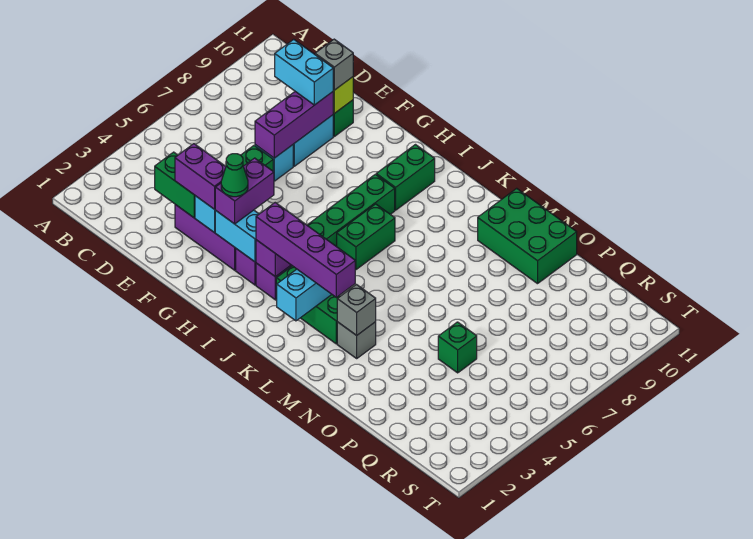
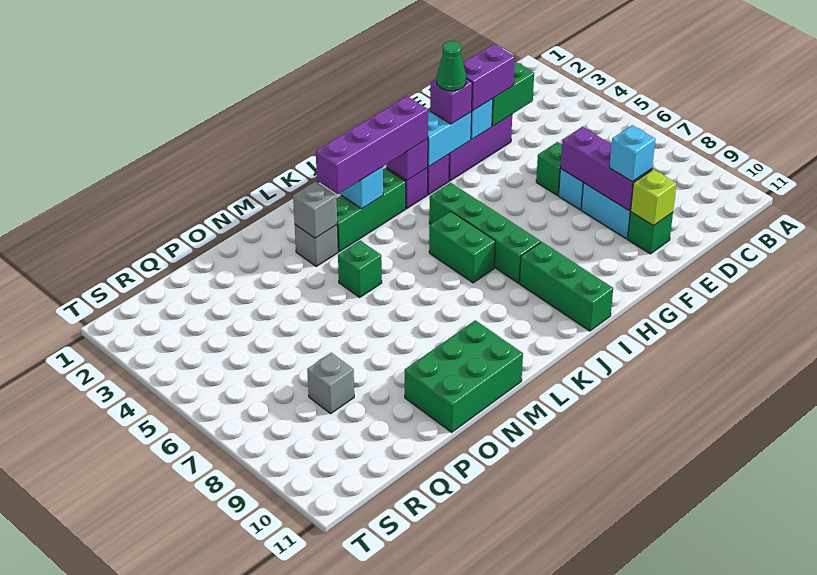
cyan brick D9:E9 level 3 -> cyan brick E9 level 3
grey brick E10 level 3 -> grey brick Q8 level 1
purple brick G3:G4 level 3 -> purple brick G3 level 3
green brick I9:I10 level 1 -> green brick I9:I11 level 1
green brick P5 level 1 -> green brick M5 level 1

